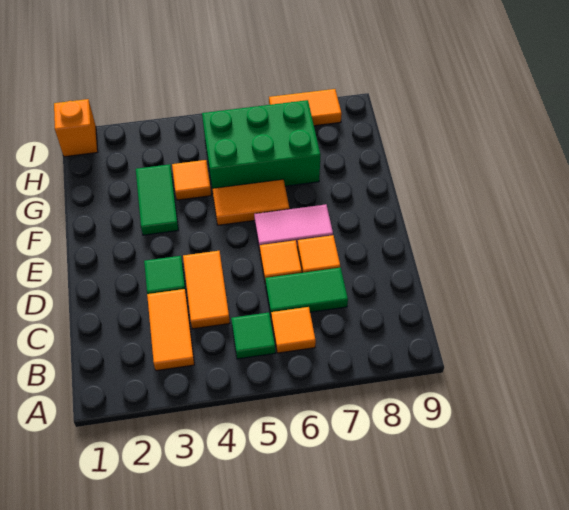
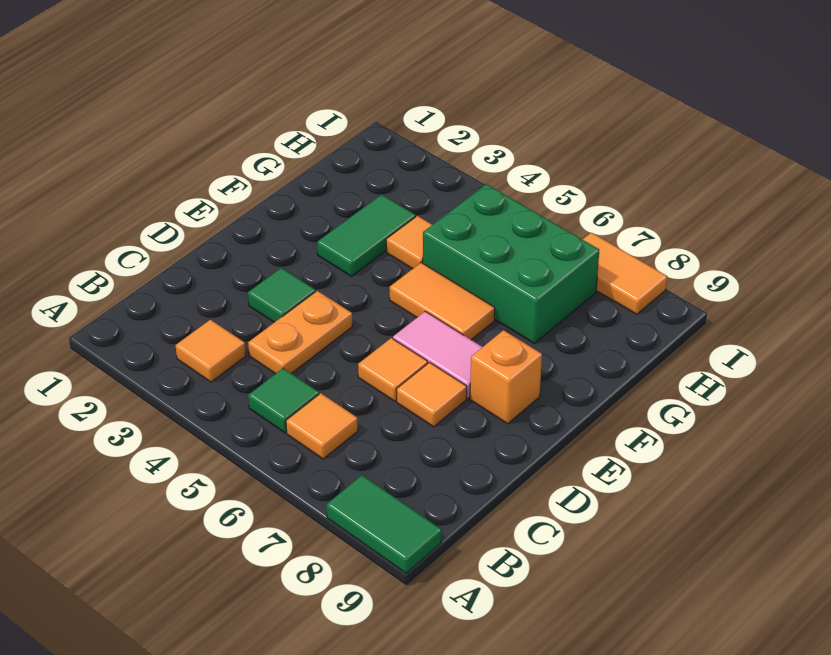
orange tile B3:C3 level 1 -> orange tile B3 level 1
orange tile C4:D4 level 1 -> orange plate C4:D4 level 1
green tile C6:C7 level 1 -> green tile A8:A9 level 1
orange brick I1 level 1 -> orange brick E8 level 1

